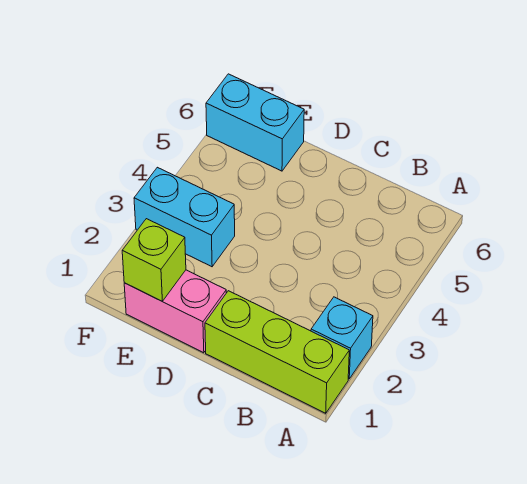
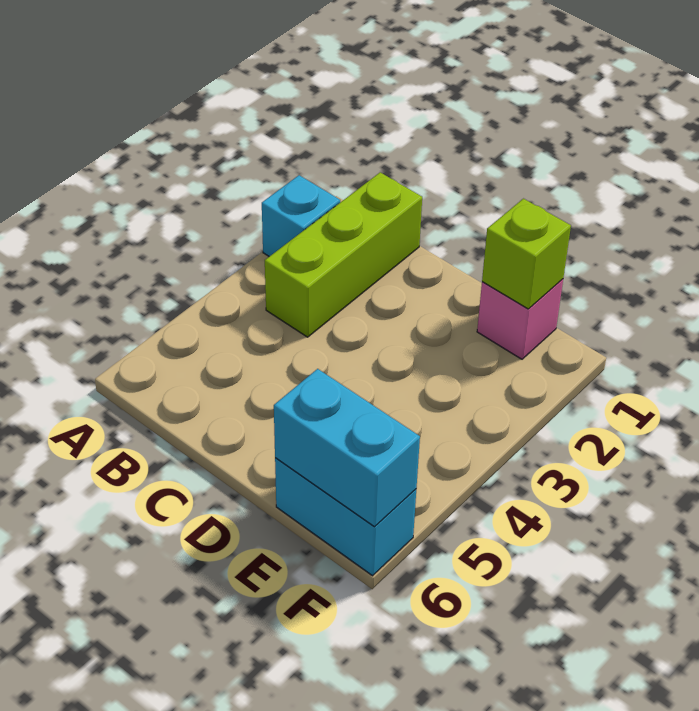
lime brick A1:C1 level 1 -> lime brick B1:B3 level 1
pink brick D1:E1 level 1 -> pink brick E1 level 1
cyan brick E3:F3 level 1 -> cyan brick E6:F6 level 2

